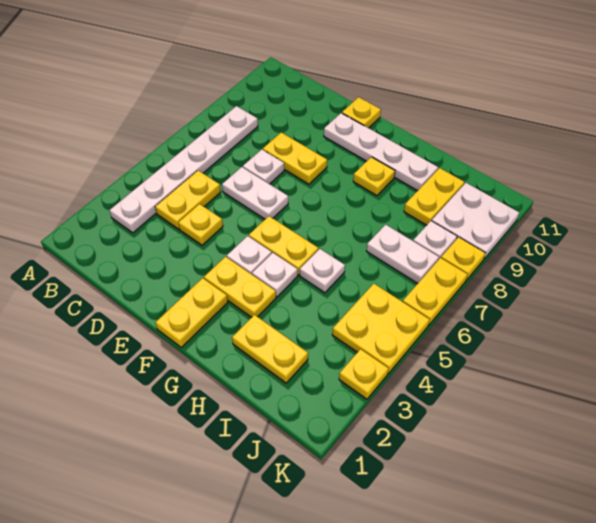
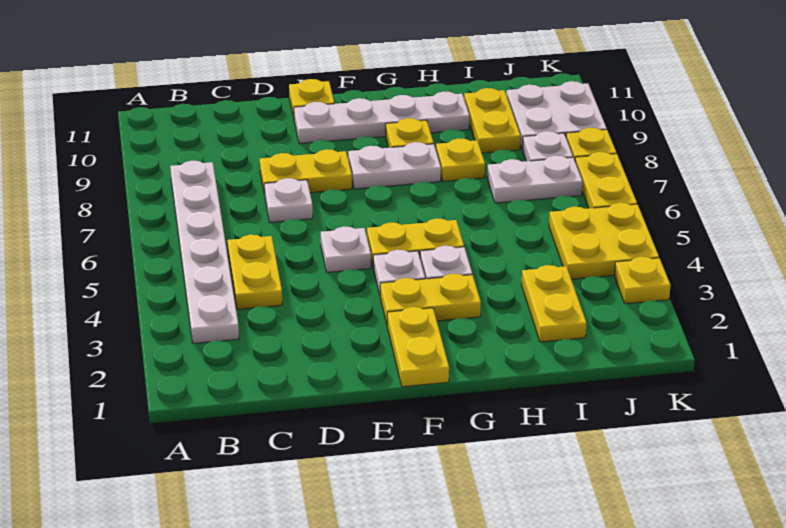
yellow plate D4 level 1 -> yellow plate H8 level 1
white plate D6:E6 level 1 -> white plate F8:G8 level 1
yellow plate H2:I2 level 1 -> yellow plate I2:I3 level 1
white plate H5 level 1 -> white plate E5 level 1

